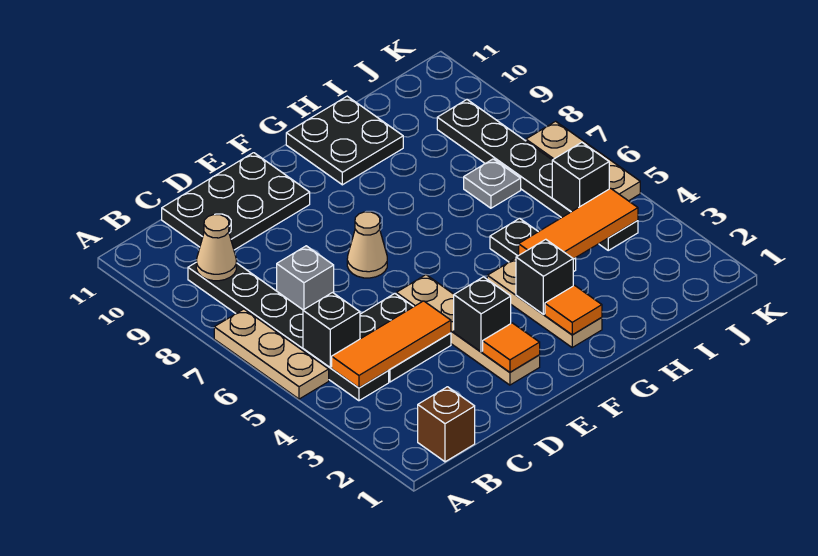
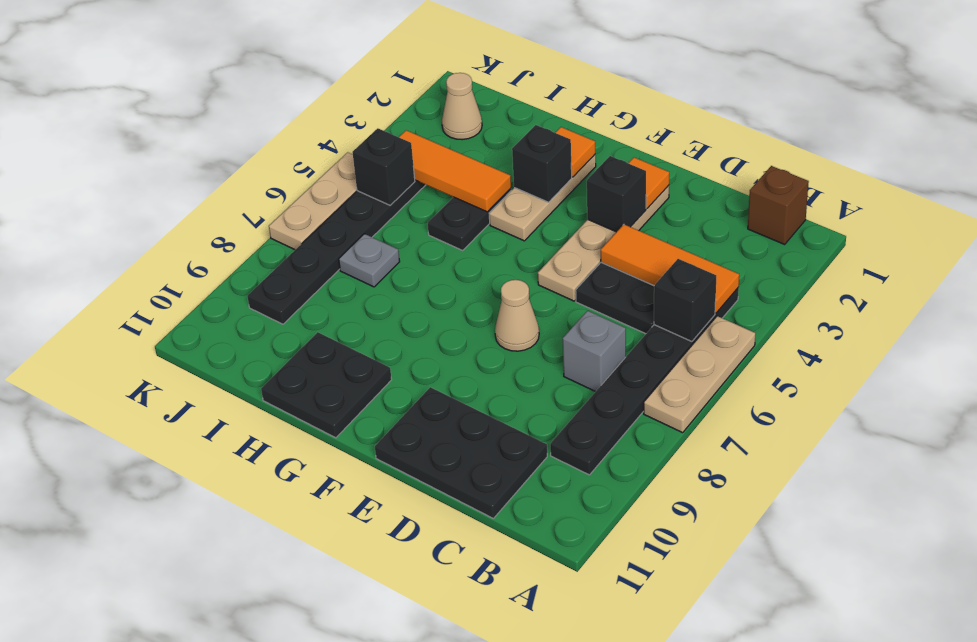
tan cone B9 level 2 -> tan cone J2 level 1

